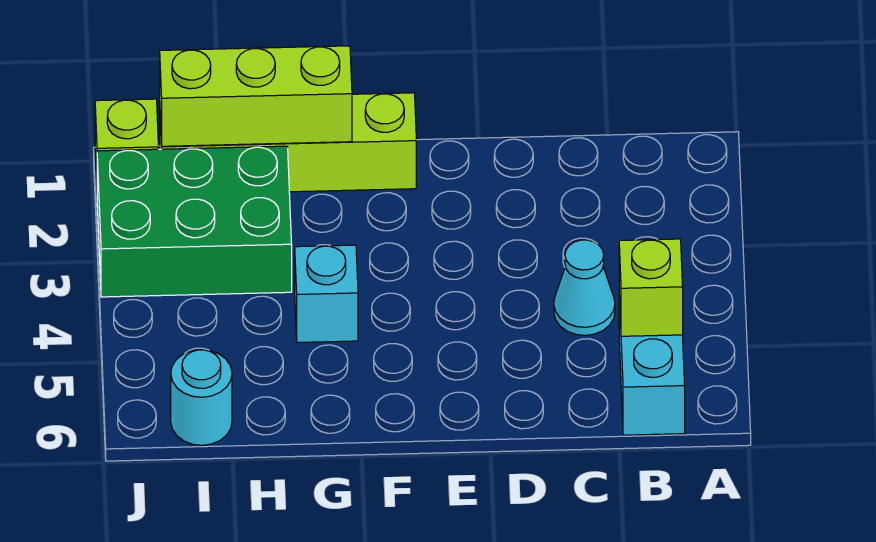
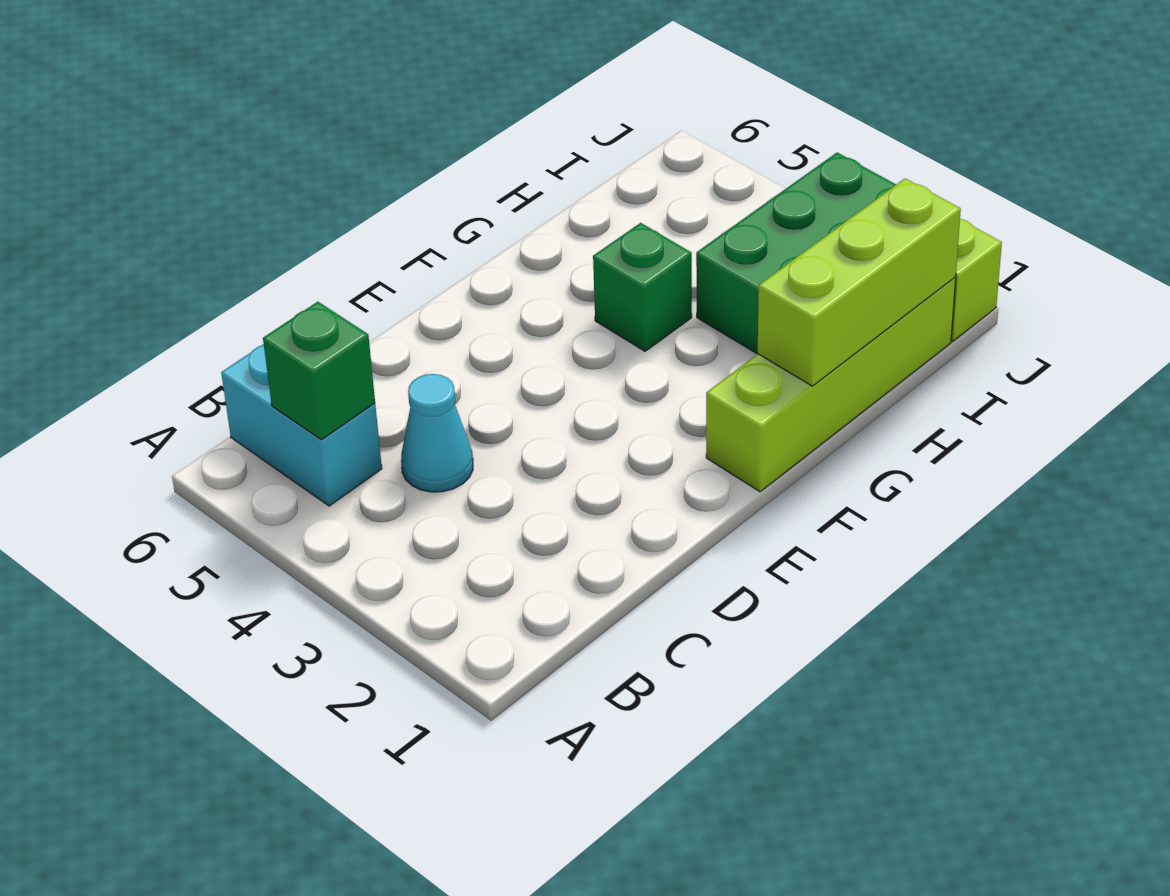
lime brick B5 level 2 -> green brick B5 level 2
cyan brick G4 level 1 -> green brick G4 level 1
cyan round brick I6 level 1 -> none

